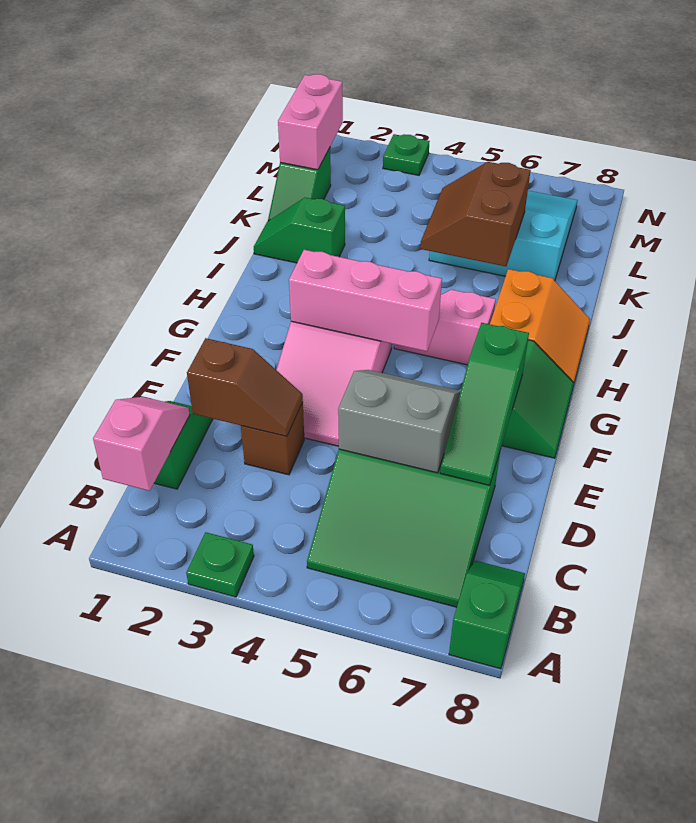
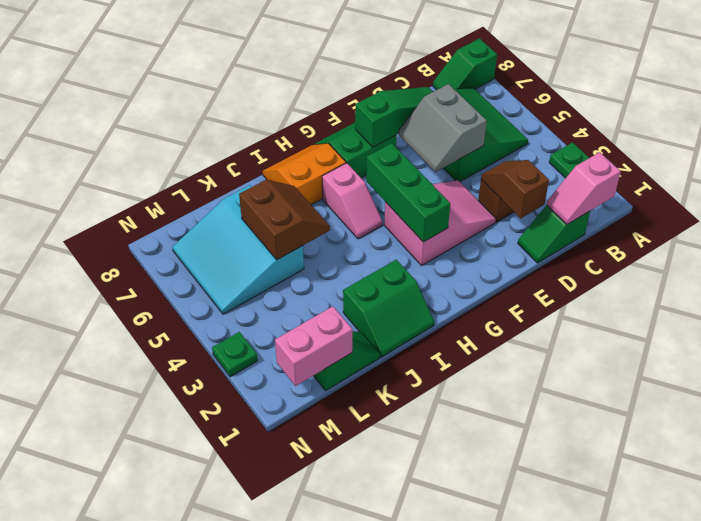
pink brick G3:G5 level 2 -> green brick G3:G5 level 2
green slope J1:J2 level 1 top 2 -> green slope I1:J2 level 1 top 2
brown slope J5:K6 level 2 top 6 -> brown slope J5:K6 level 2 top K

